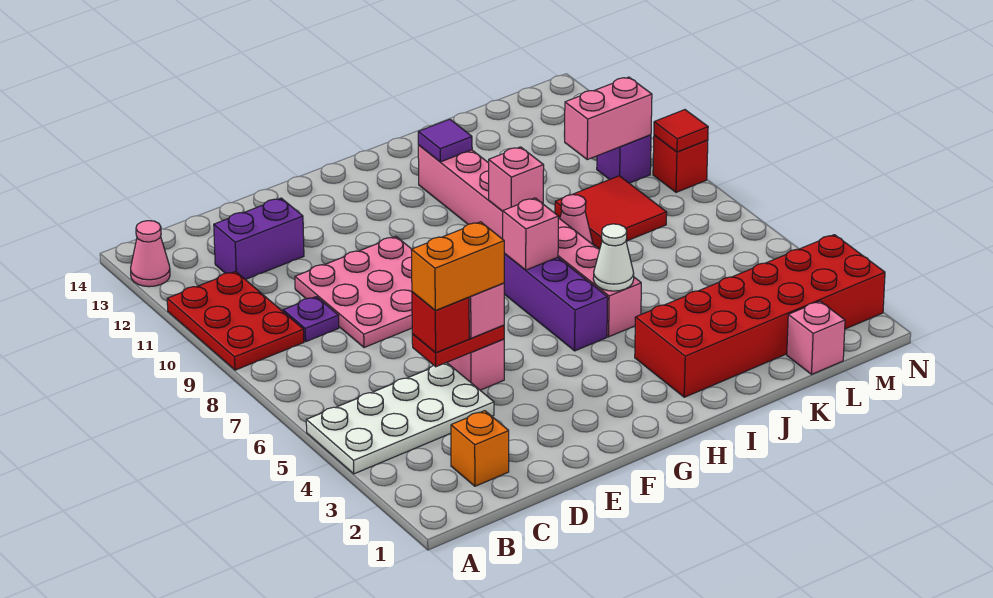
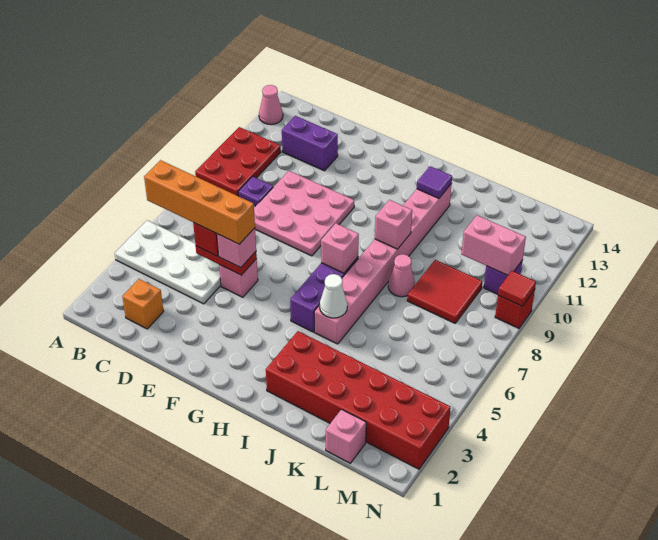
orange brick D5:E5 level 4 -> orange brick B5:E5 level 4

